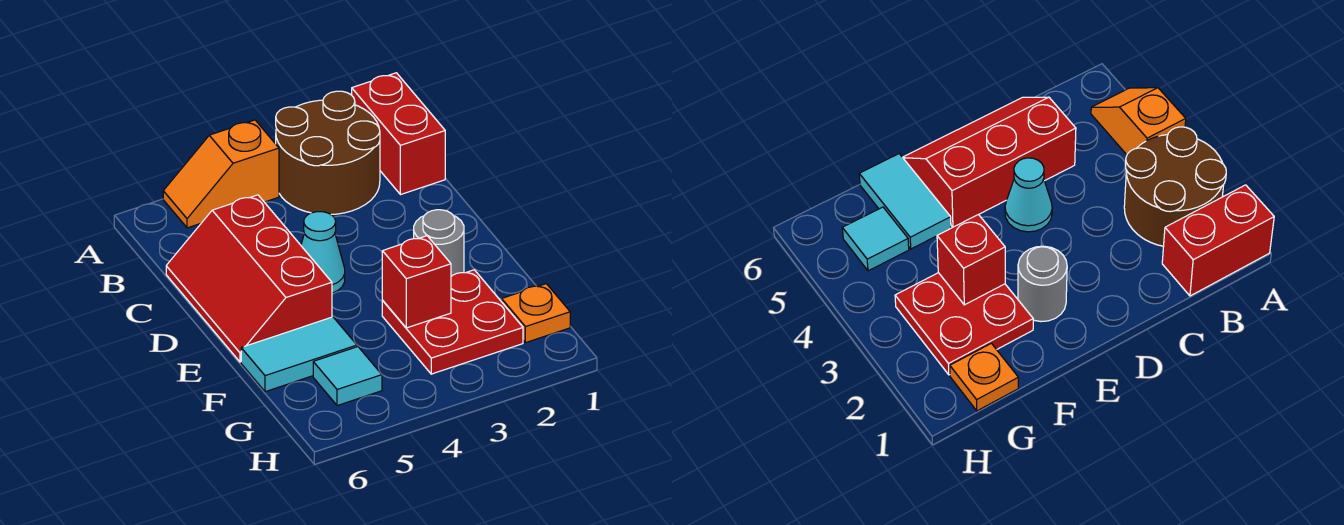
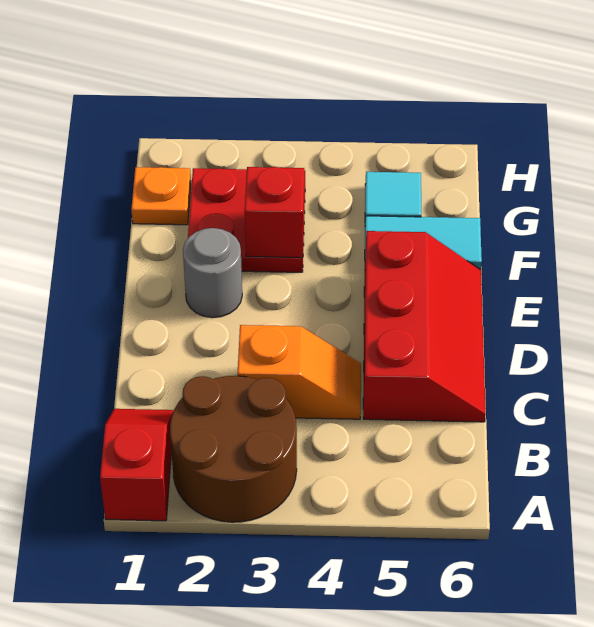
red brick A1:B1 level 1 -> red slope A1:B1 level 1 top A
orange slope A4:A5 level 1 top 4 -> orange slope C3:C4 level 1 top 3
cyan cone D4 level 1 -> none

